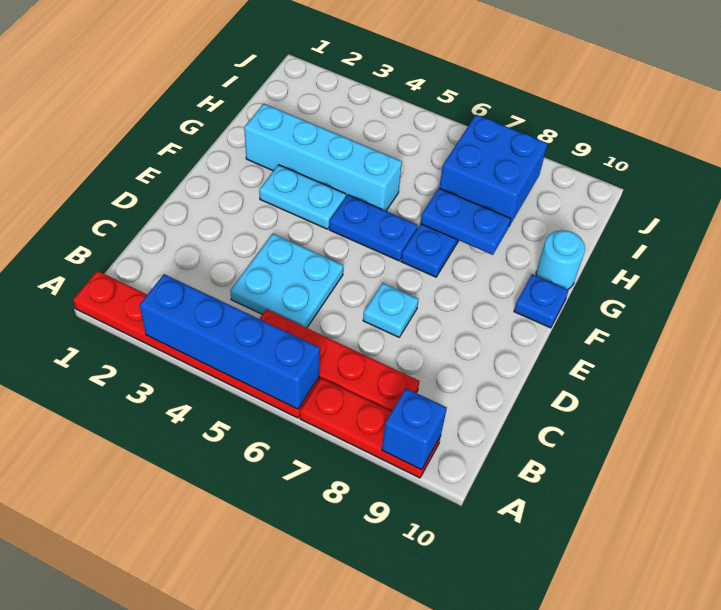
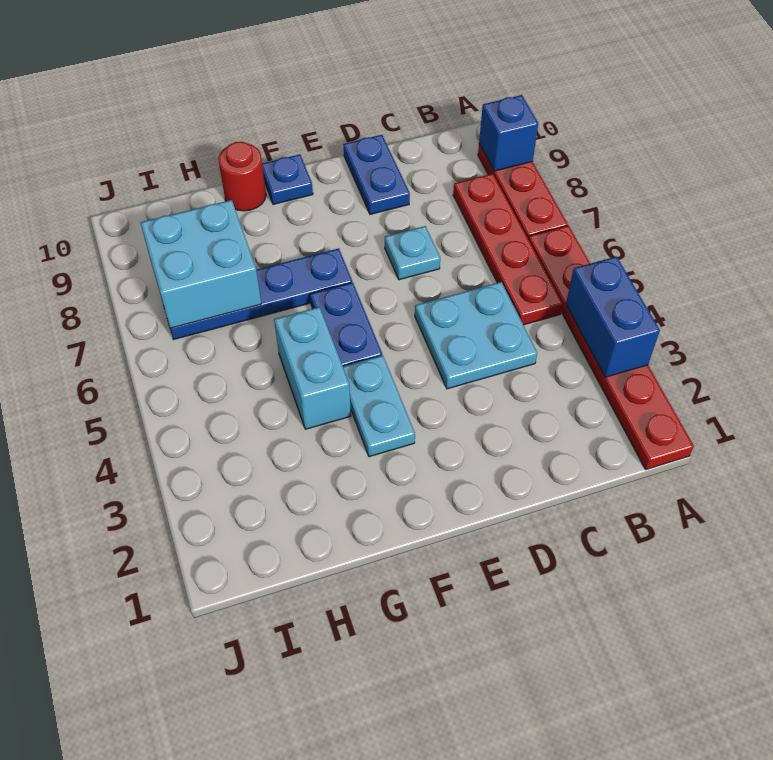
blue brick A3:A6 level 2 -> blue brick A3:A4 level 2
cyan brick G2:G5 level 1 -> cyan brick G4:G5 level 1
blue plate G7:G8 level 2 -> blue plate D9:D10 level 1
cyan round brick G10 level 1 -> red round brick G10 level 1
blue brick H7:I8 level 2 -> cyan brick H7:I8 level 2

